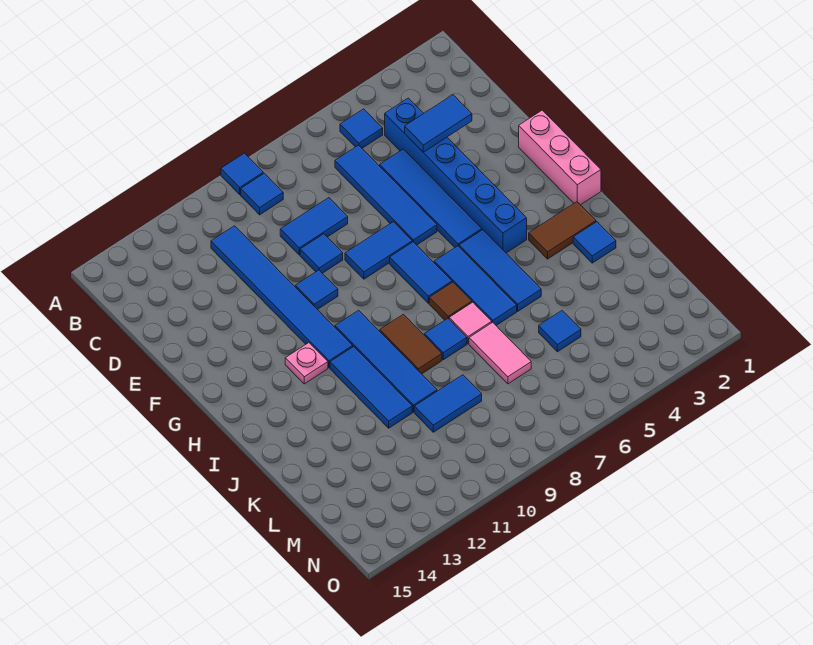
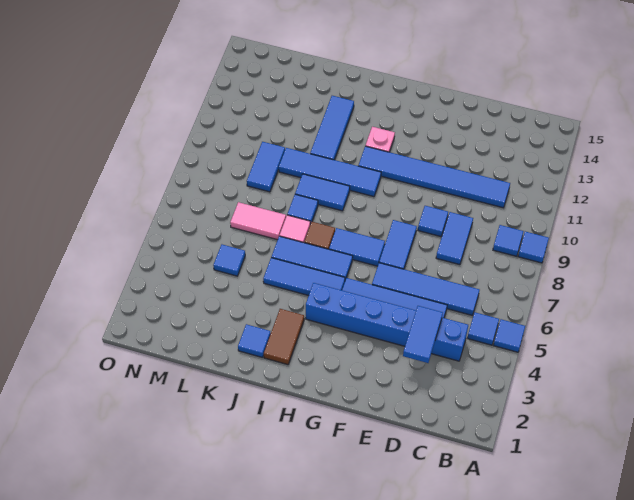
pink brick F1:H1 level 1 -> none
blue tile F10 level 1 -> blue tile A5 level 1
brown tile I9:J9 level 1 -> blue tile I9:J9 level 1
blue tile I11:K11 level 1 -> blue tile J11:J13 level 1

